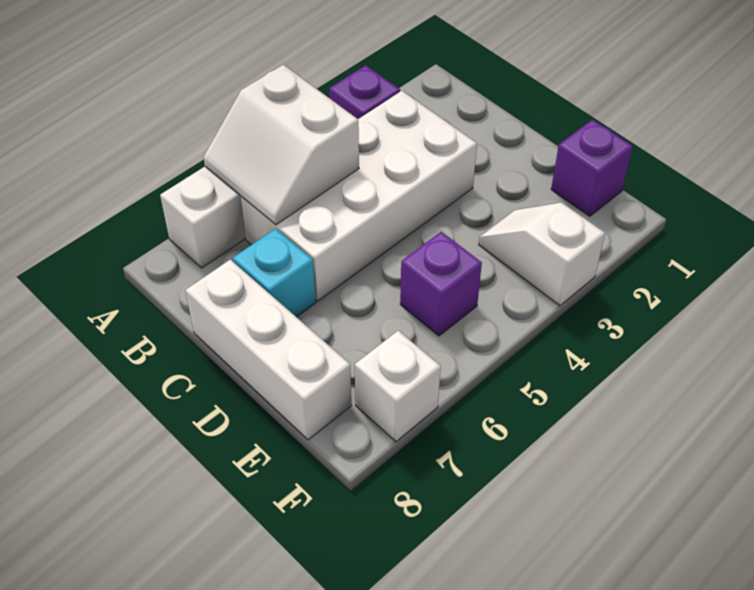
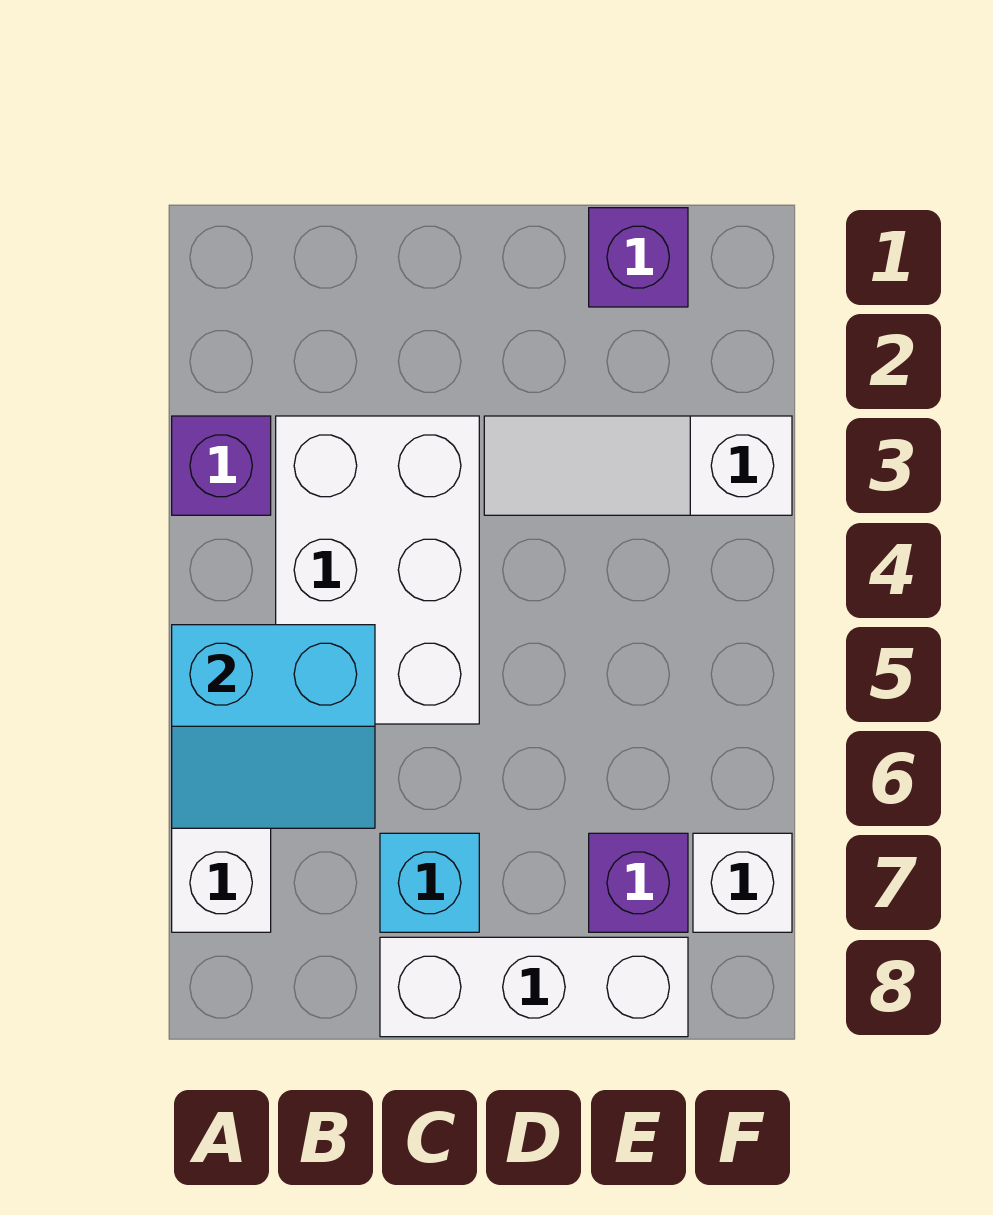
white slope A5:B6 level 2 top 5 -> cyan slope A5:B6 level 2 top 5
white brick B3:C6 level 1 -> white brick B3:C5 level 1
white slope E3:F3 level 1 top F -> white slope D3:F3 level 1 top F
purple brick E5 level 1 -> purple brick E7 level 1

